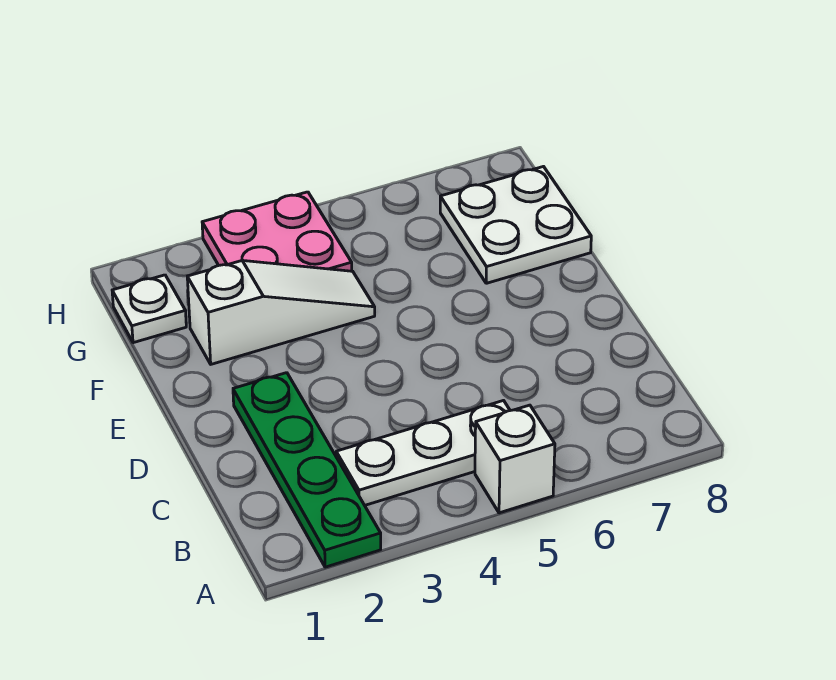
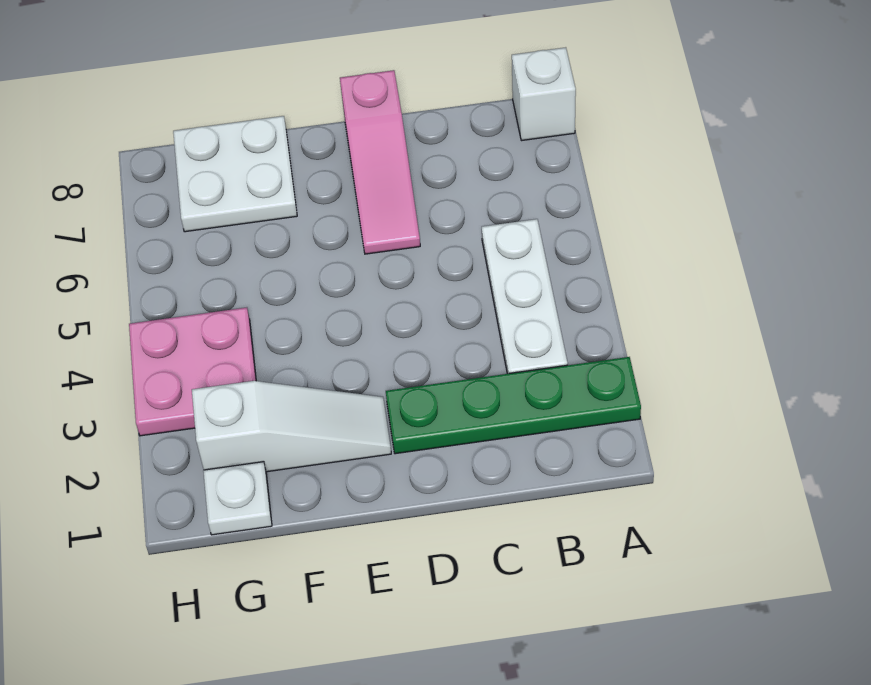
white brick A5 level 1 -> white brick A8 level 1
none -> pink slope D6:D8 level 1 top 8
white slope F2:F4 level 1 top 2 -> white slope E2:G2 level 1 top G

